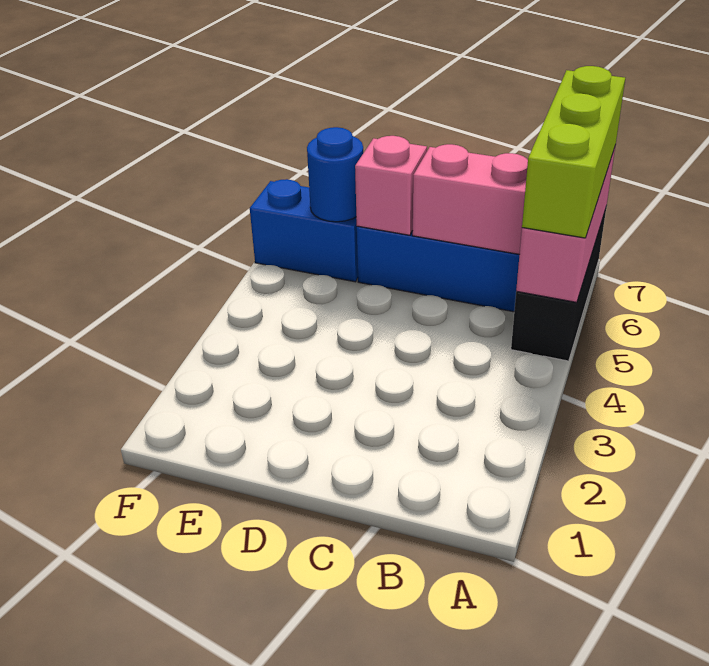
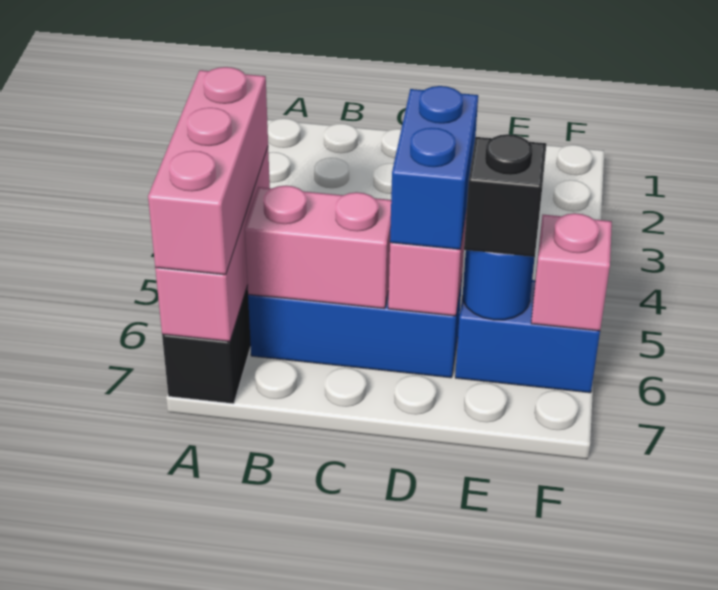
lime brick A5:A7 level 3 -> pink brick A5:A7 level 3
none -> blue brick D5:D6 level 3
none -> black brick E6 level 3
none -> pink brick F6 level 2

